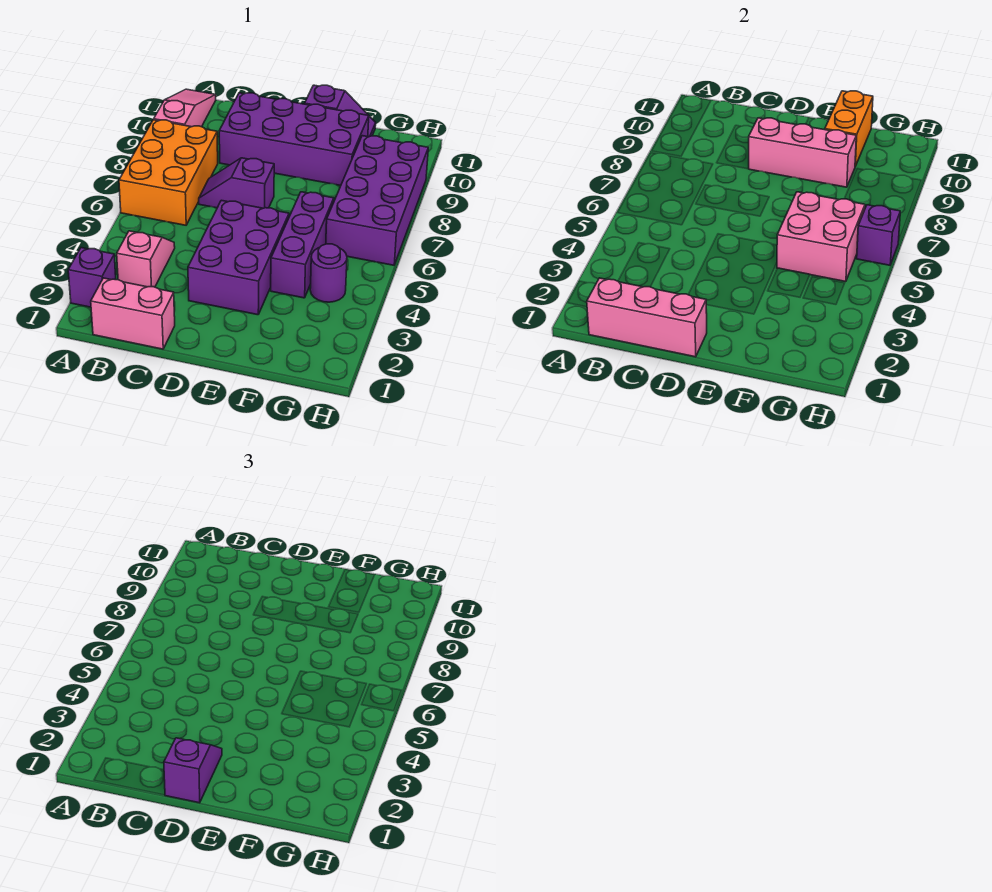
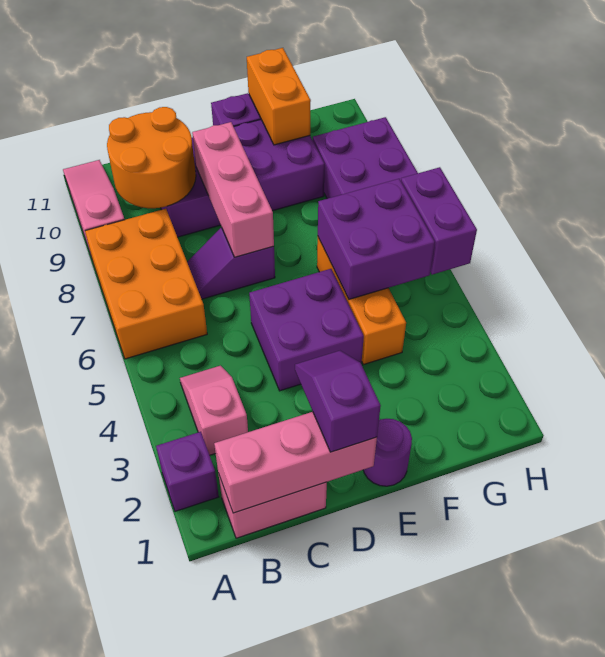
none -> orange round brick B9:C10 level 2
purple brick D3:E5 level 1 -> purple brick D4:E5 level 1
pink brick D9:F9 level 2 -> pink brick D7:D9 level 2
purple brick F4:F6 level 1 -> orange brick F4:F6 level 1
pink brick F5:G6 level 2 -> purple brick F5:G6 level 2
purple round brick G4 level 1 -> purple round brick E1 level 1
purple brick H6 level 2 -> purple brick H5:H6 level 2

